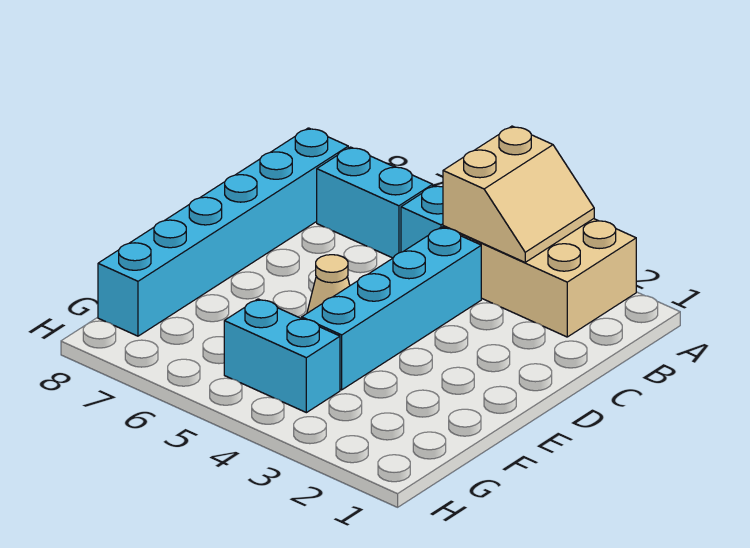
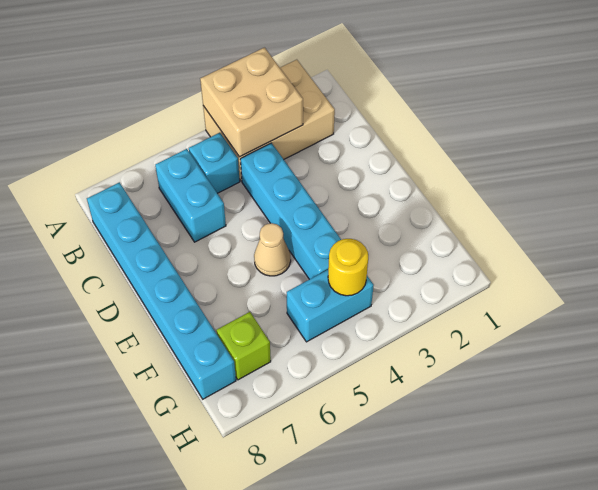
tan slope A3:B4 level 2 top 4 -> tan brick A3:B4 level 2
cyan brick B6:B7 level 1 -> cyan brick B6:C6 level 1
none -> yellow round brick G4 level 2
none -> lime brick G7 level 1

